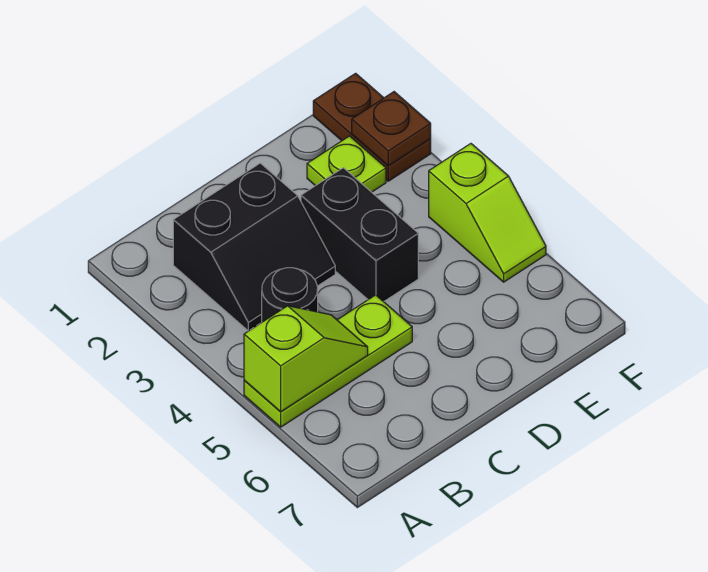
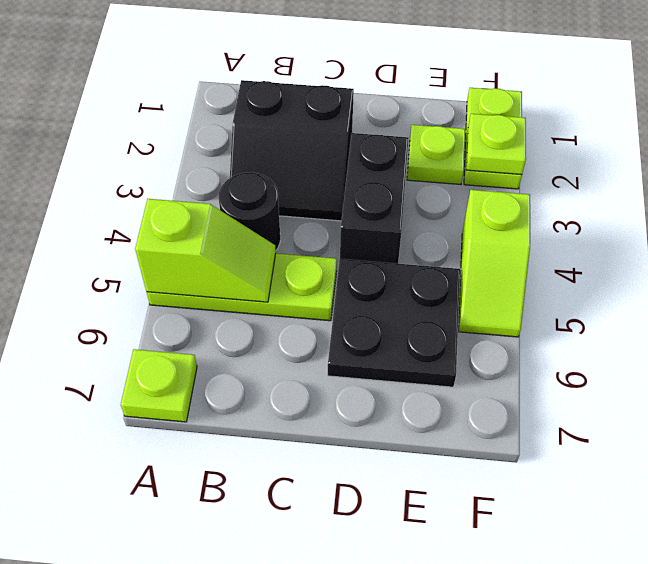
none -> lime plate A7 level 1
none -> black plate D5:E6 level 1
brown plate F1:F2 level 1 -> lime plate F1:F2 level 1
brown plate F2 level 2 -> lime plate F2 level 2

